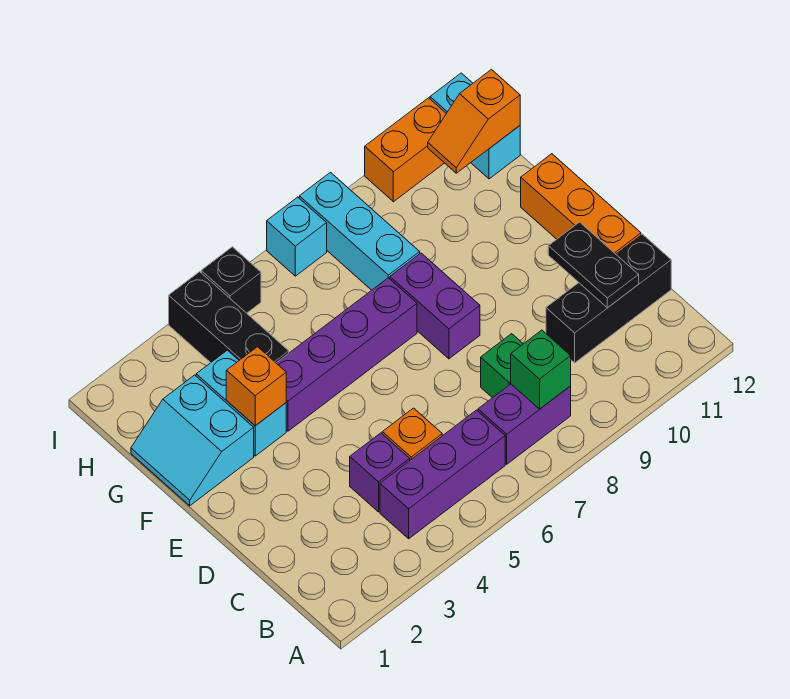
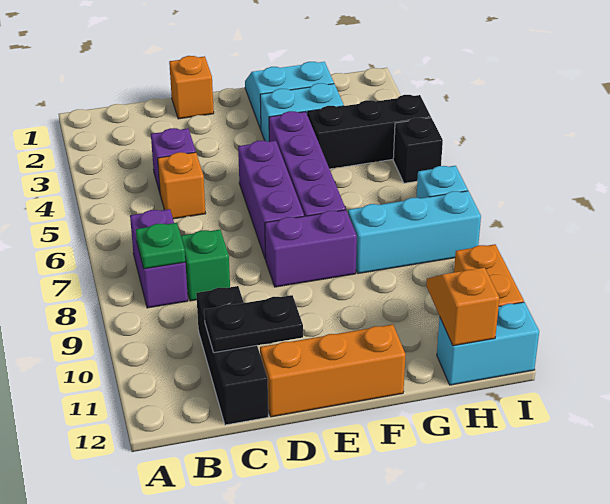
purple brick B4:B6 level 1 -> purple brick E5:E7 level 1
green brick B8 level 2 -> green plate B8 level 2
orange brick F3 level 2 -> orange brick D1 level 1

